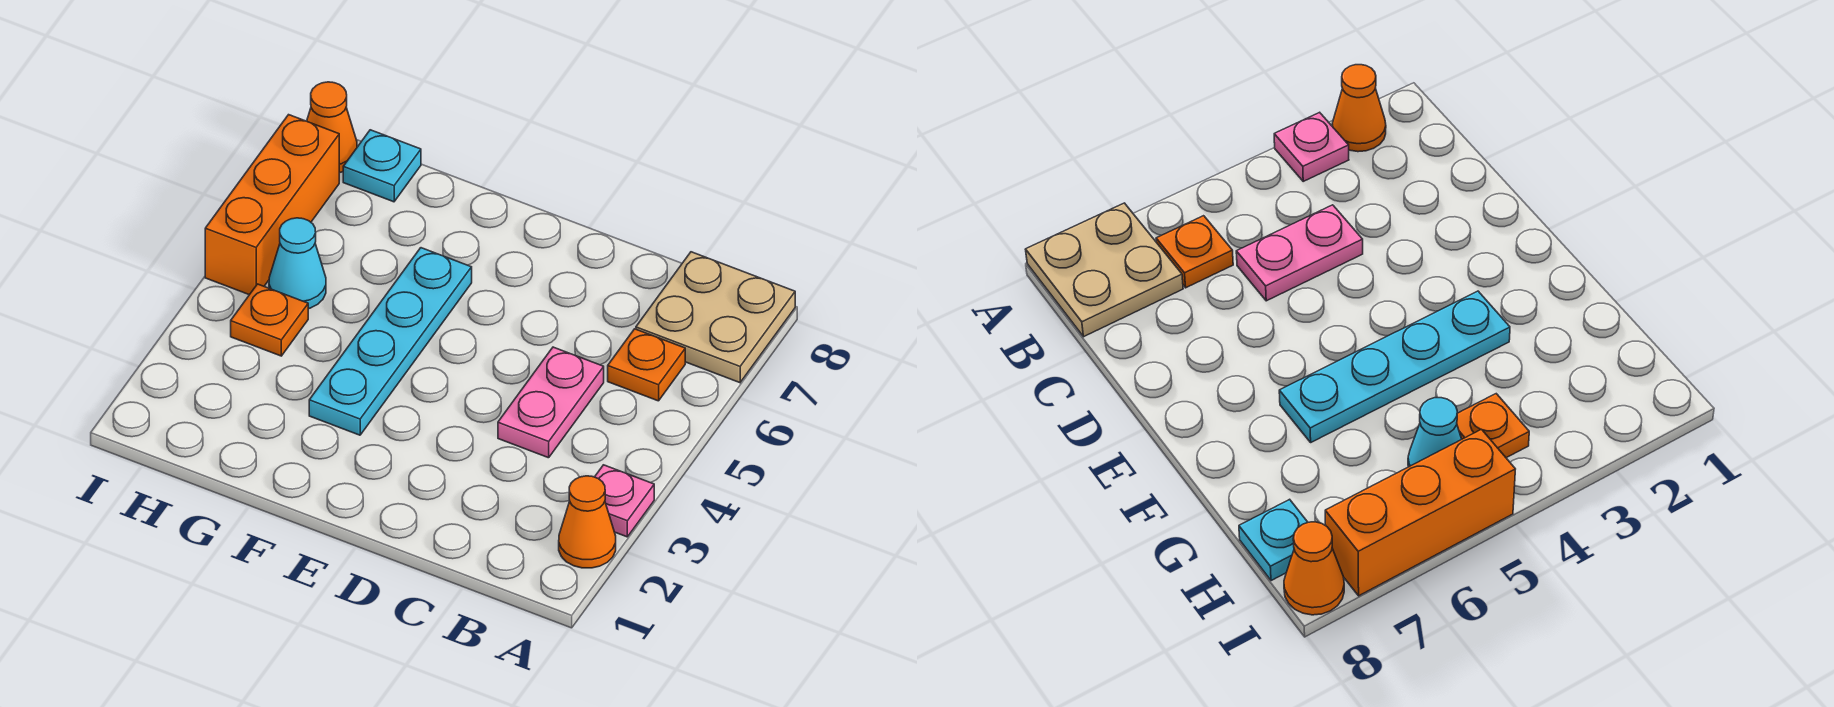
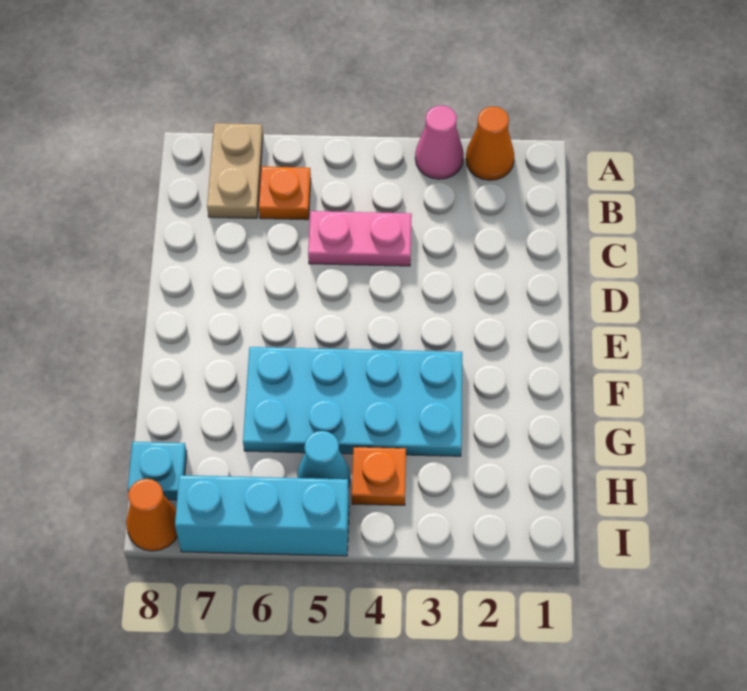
pink plate A3 level 1 -> pink cone A3 level 1
tan plate A7:B8 level 1 -> tan plate A7:B7 level 1
cyan plate F3:F6 level 1 -> cyan plate F3:G6 level 1
orange brick I5:I7 level 1 -> cyan brick I5:I7 level 1

